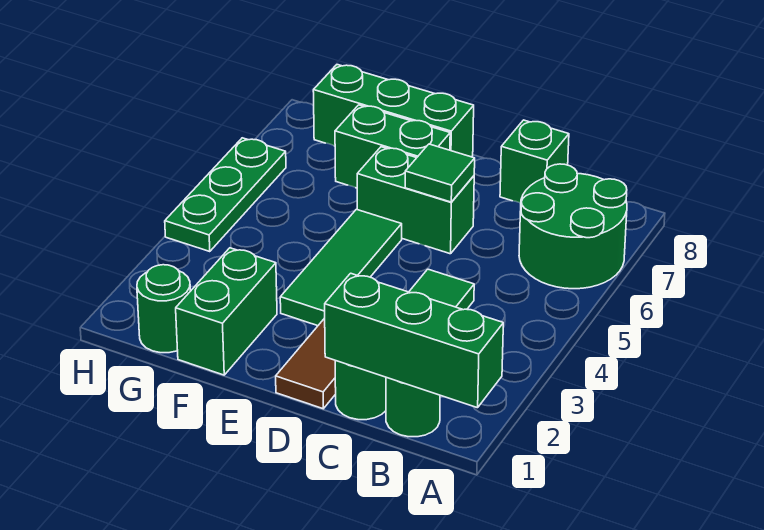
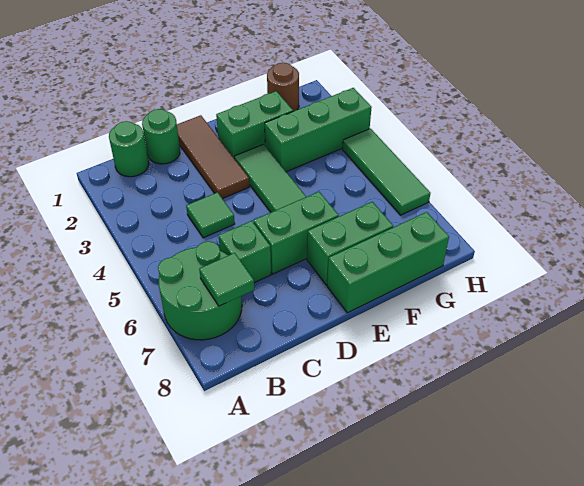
green brick A1:C1 level 2 -> green brick F3:H3 level 1
green brick C8 level 1 -> green brick C6 level 1
green tile D6 level 2 -> green tile B7 level 2
green brick F1:F2 level 1 -> green brick E2:F2 level 1
green round brick G1 level 1 -> brown round brick G1 level 1
green plate H4:H6 level 1 -> green tile H4:H6 level 1

